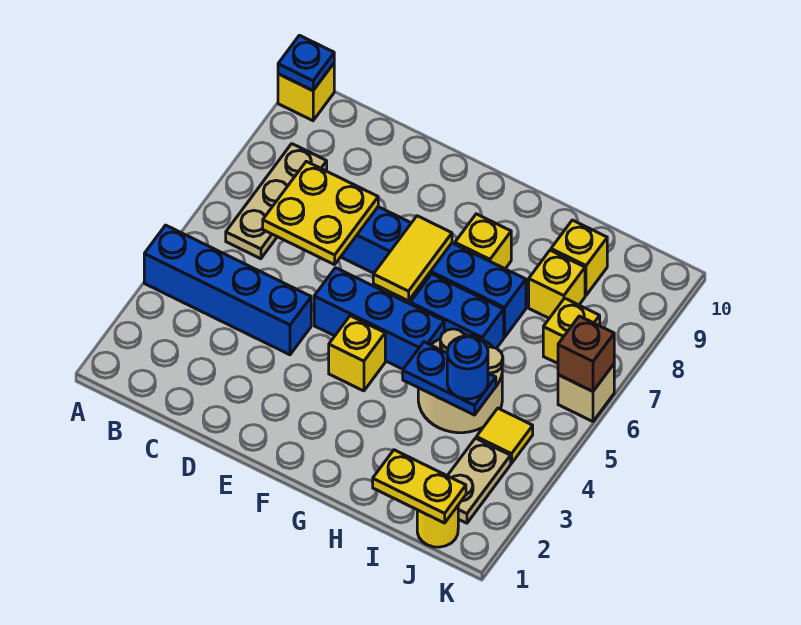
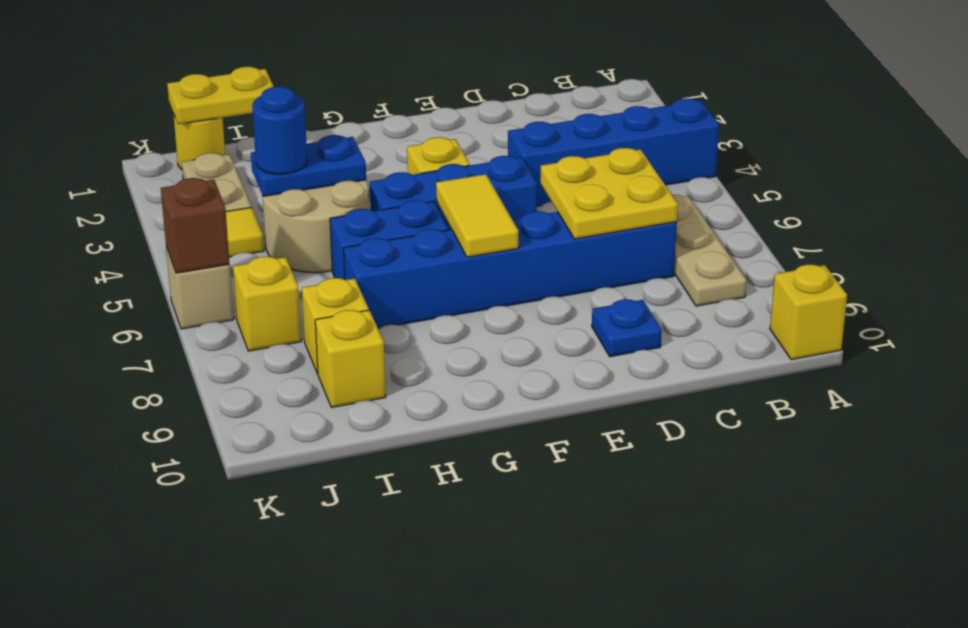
blue plate A10 level 2 -> blue plate D9 level 1
yellow brick G8 level 1 -> none

